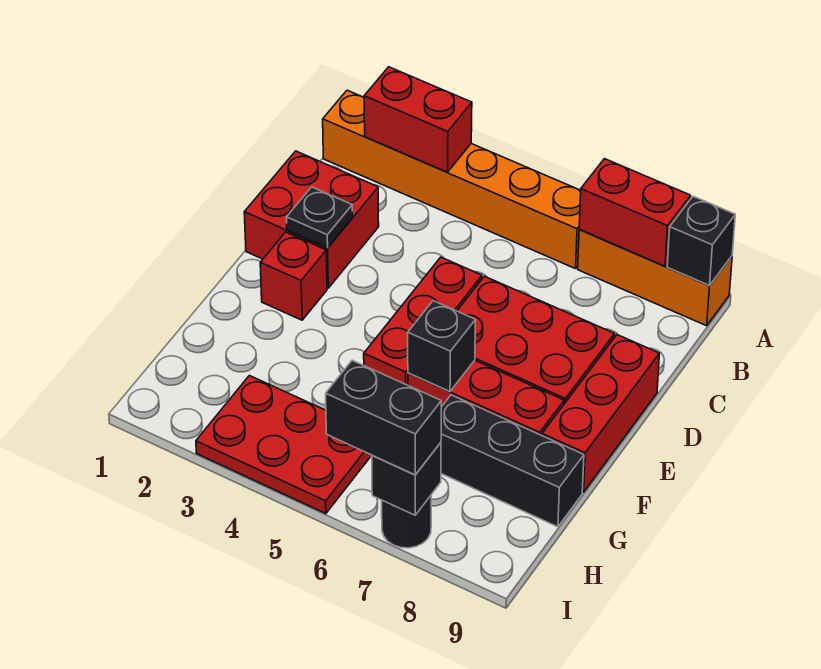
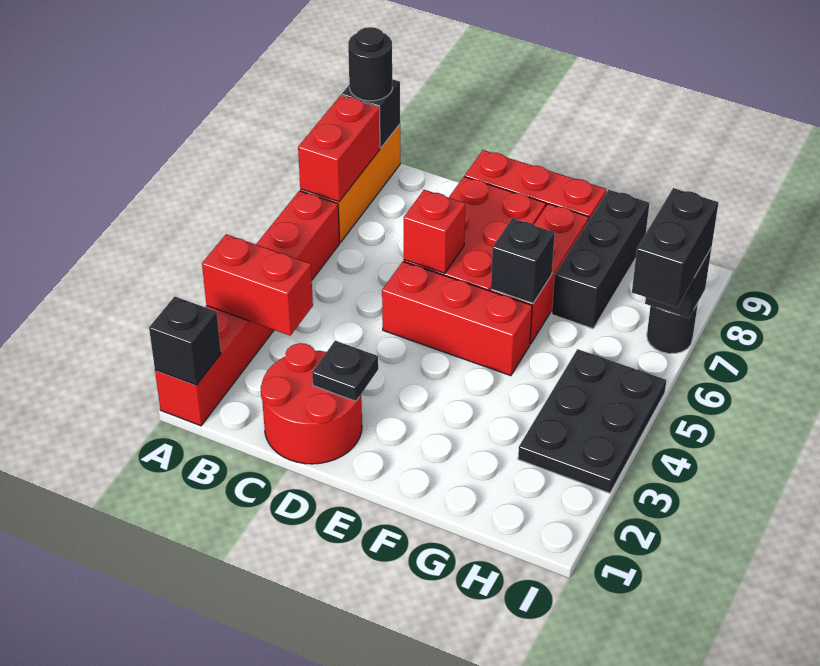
orange brick A1:A6 level 1 -> red brick A1:A6 level 1
none -> black brick A1 level 2
red brick A2:A3 level 2 -> red brick A3:B3 level 2
none -> black round brick A9 level 3
red brick C1:D2 level 1 -> red round brick C1:D2 level 1
red brick E2 level 1 -> red brick D6 level 2
red plate H3:I5 level 1 -> black plate H3:I5 level 1

